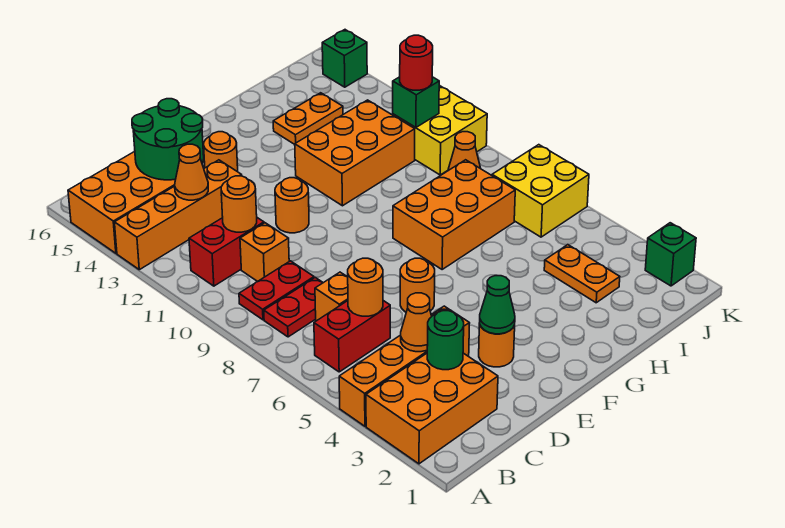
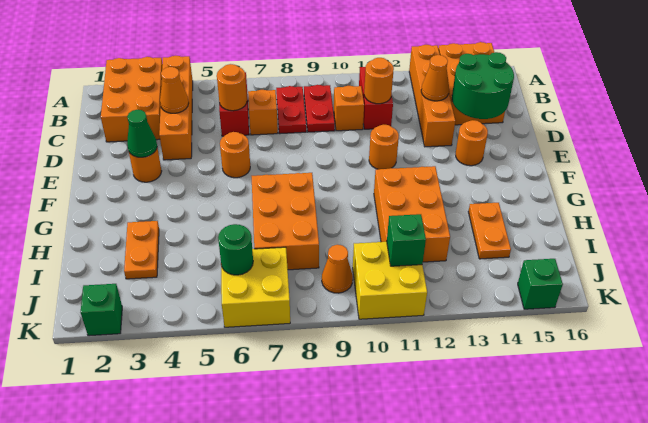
green round brick C3 level 2 -> green round brick J6 level 2
orange plate I3:I4 level 1 -> orange plate H3:I3 level 1
red round brick J11 level 3 -> none

